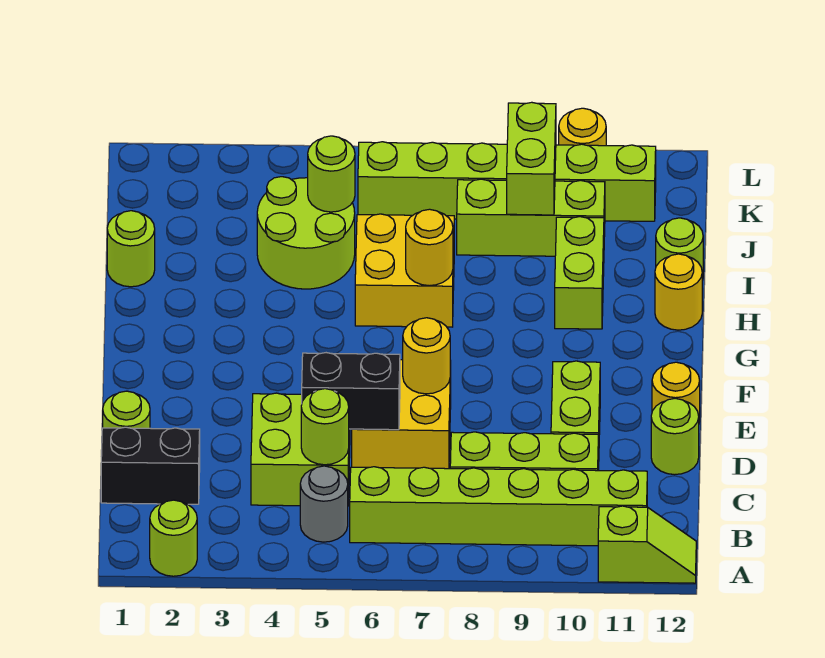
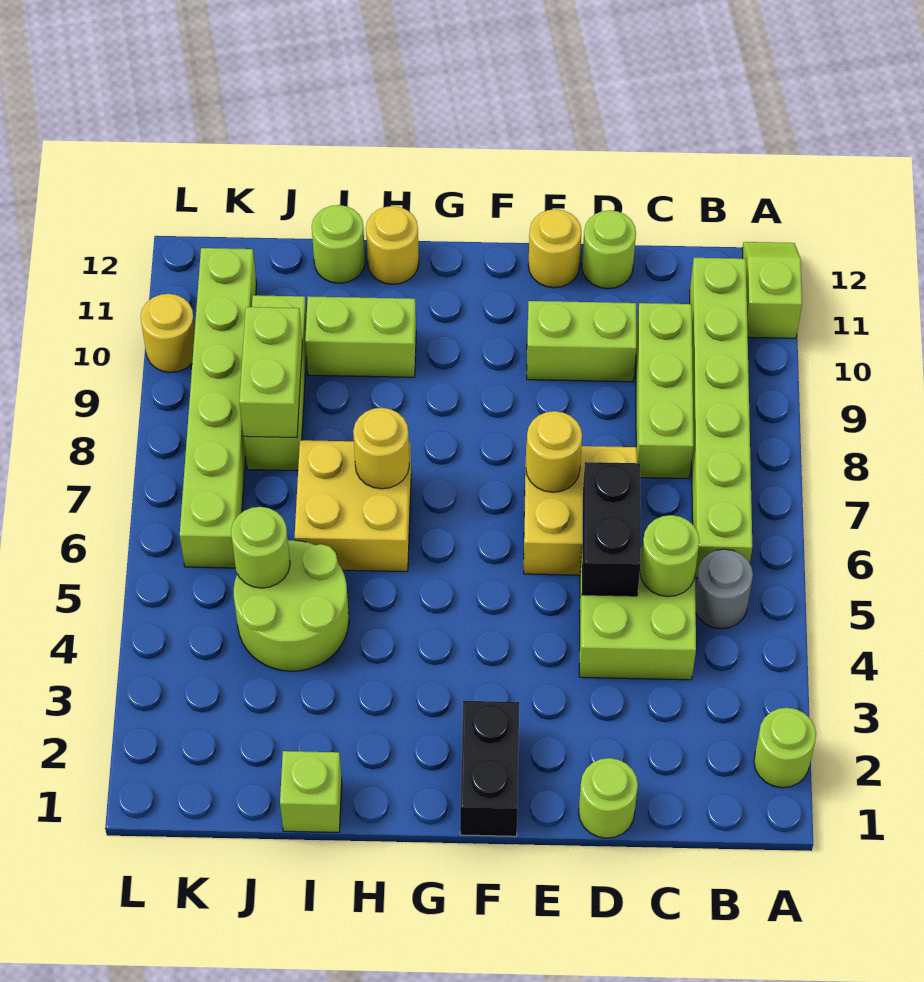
black brick C1:C2 level 1 -> black brick F1:F2 level 1
lime round brick I1 level 1 -> lime brick I1 level 1
lime brick J9:K9 level 2 -> lime brick J8:J9 level 2

